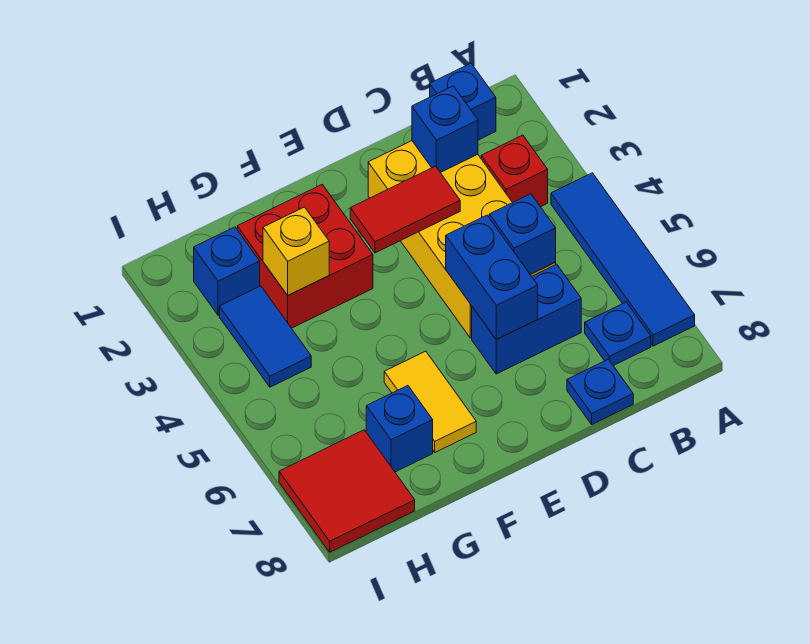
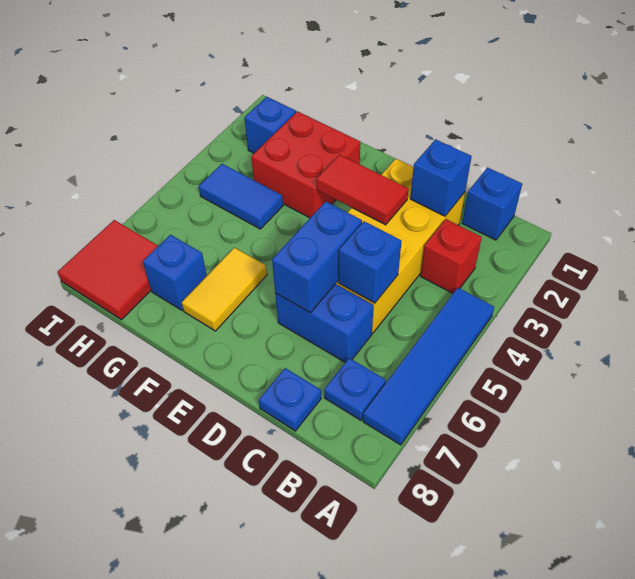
yellow brick G3 level 2 -> none
blue tile H3:H4 level 1 -> blue tile G4:H4 level 1

